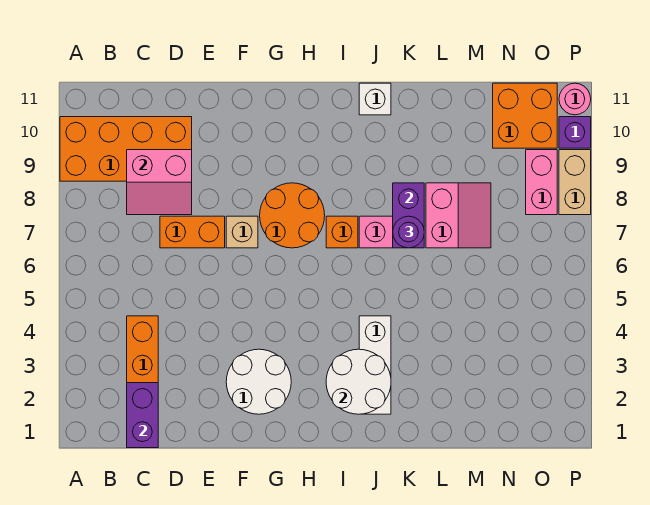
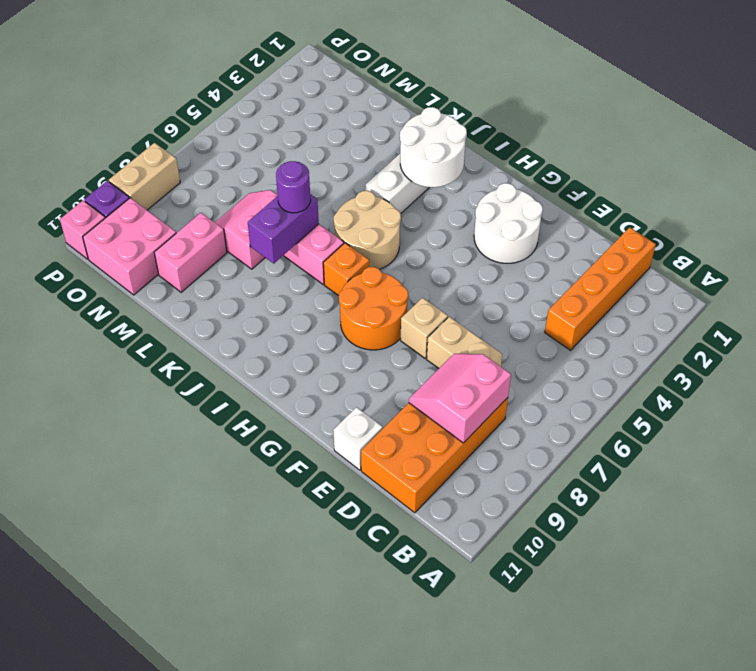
orange brick A9:D10 level 1 -> orange brick C8:D11 level 1
purple brick C1:C2 level 2 -> none
pink slope C8:D9 level 2 top 9 -> pink slope C8:D9 level 2 top C
orange brick D7:E7 level 1 -> tan brick D7:E7 level 1
none -> tan round brick I5:J6 level 1
white brick J11 level 1 -> white brick E11 level 1
orange brick N10:O11 level 1 -> pink brick N10:O11 level 1
pink brick O8:O9 level 1 -> pink brick M9:M10 level 1
pink round brick P11 level 1 -> pink brick P11 level 1

